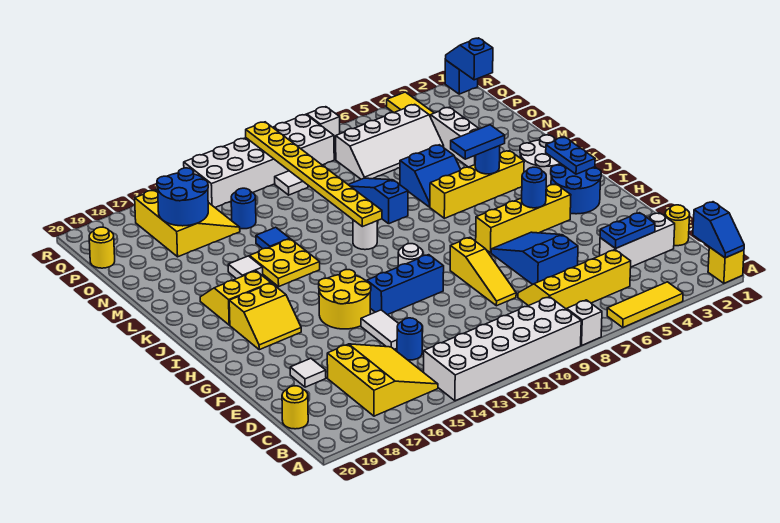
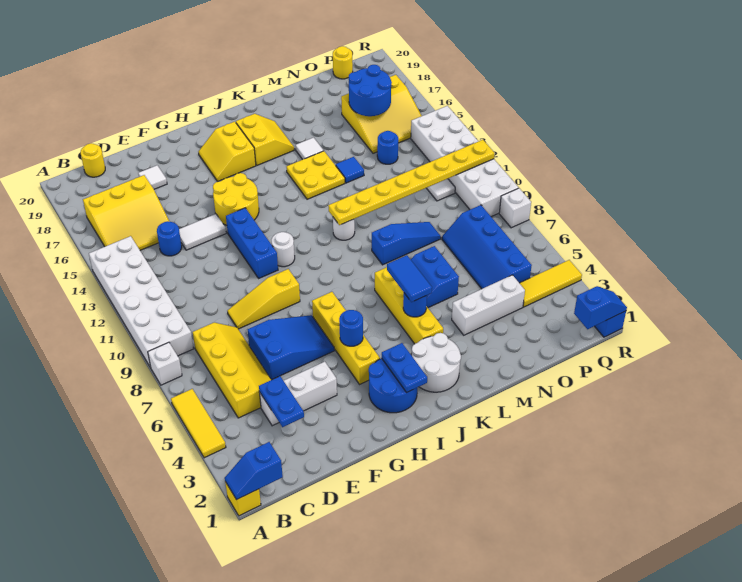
yellow round brick D1 level 1 -> none
white brick D2:D4 level 1 -> white brick D4:F4 level 1
blue plate I2:J2 level 2 -> blue plate I2:I3 level 2
white slope O5:P8 level 1 top P -> blue slope O5:P8 level 1 top P

